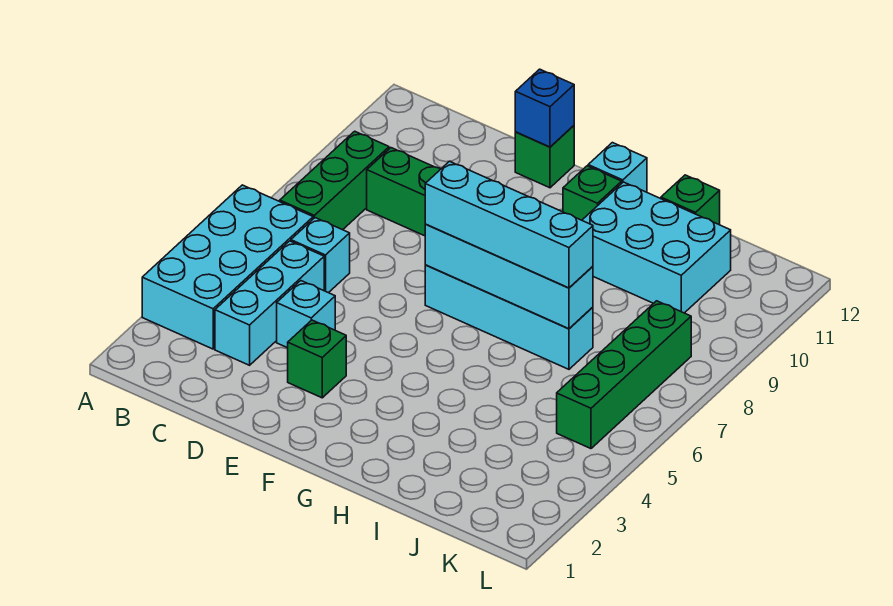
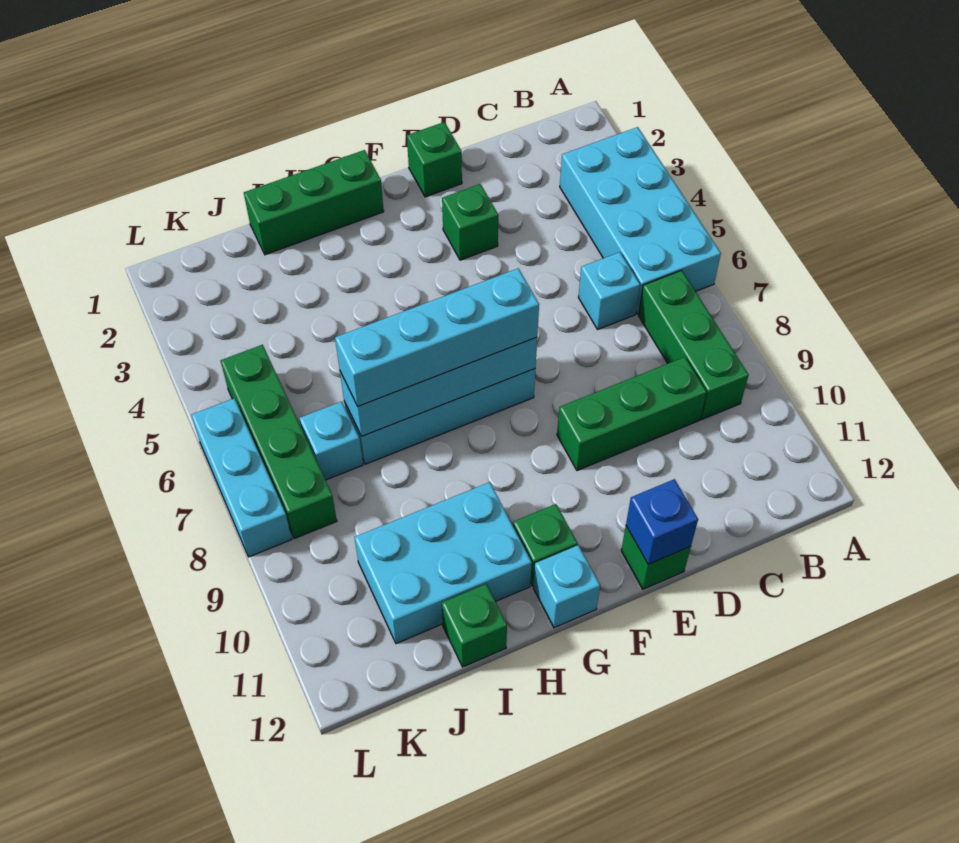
cyan brick C3:C5 level 1 -> cyan brick L6:L8 level 1
cyan brick D4 level 1 -> cyan brick J7 level 1
none -> green brick E1 level 1
none -> green brick G1:I1 level 1

